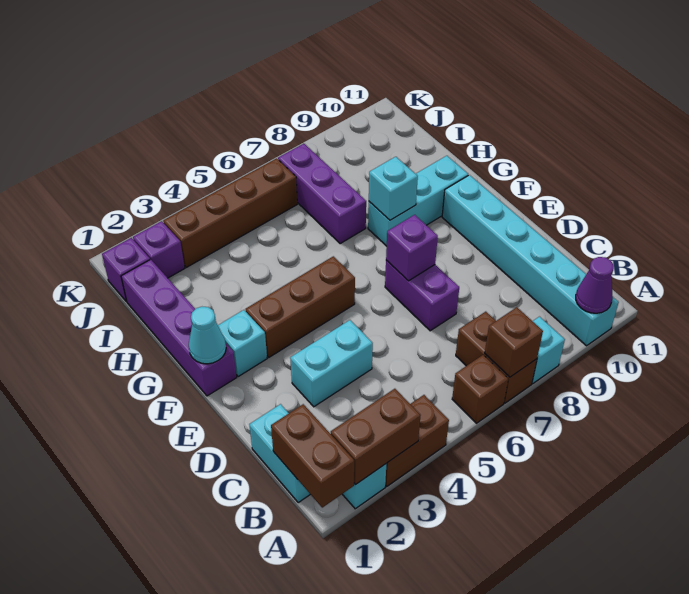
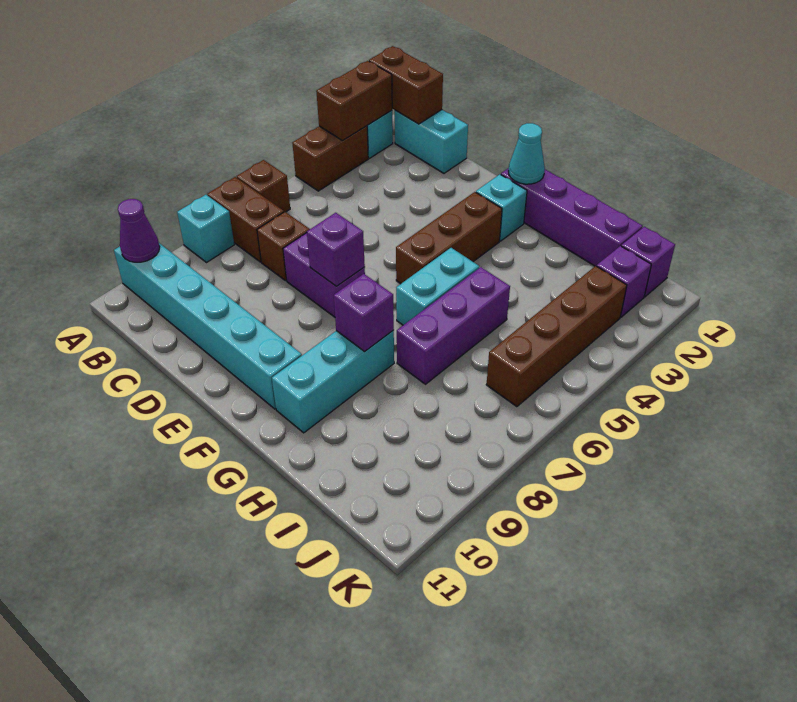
brown brick A7 level 2 -> brown brick C7 level 1
cyan brick D3:D4 level 1 -> cyan brick G5:G6 level 1
cyan brick G8 level 2 -> purple brick G8 level 2
purple brick H7:J7 level 1 -> purple brick H5:H7 level 1

